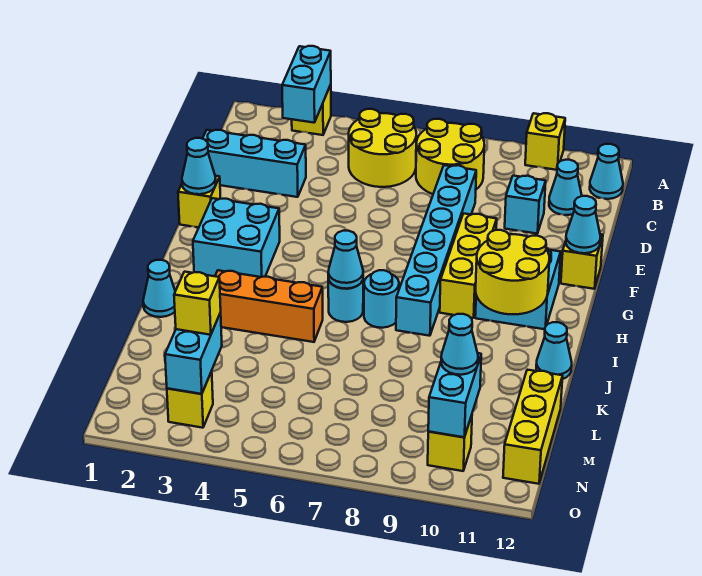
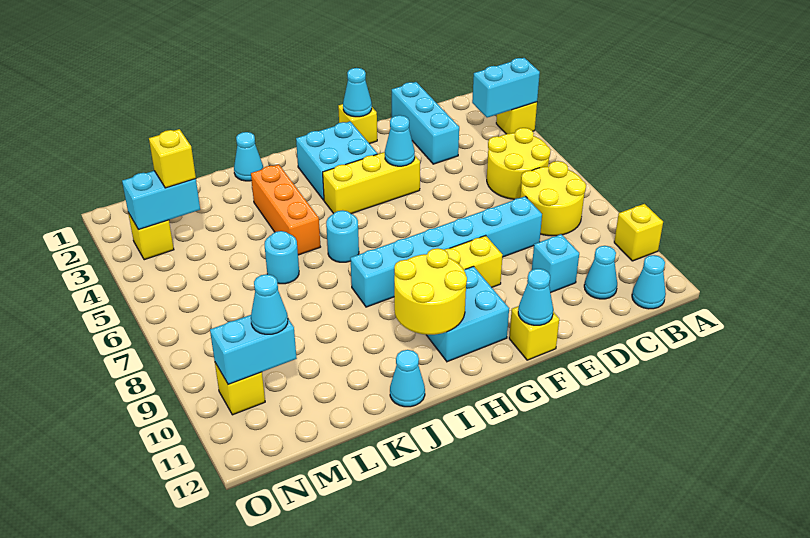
cyan cone I6 level 2 -> cyan cone F4 level 2
cyan round brick I7 level 1 -> cyan round brick K6 level 1
yellow brick L12:N12 level 1 -> yellow brick F4:H4 level 1

